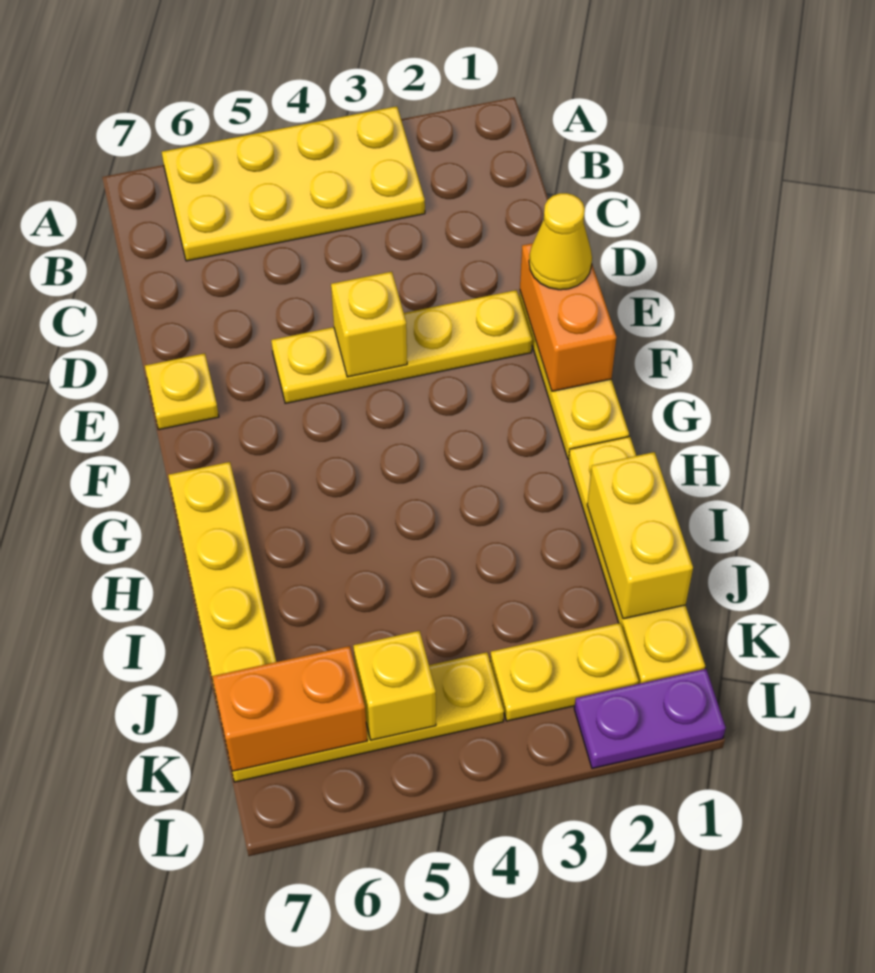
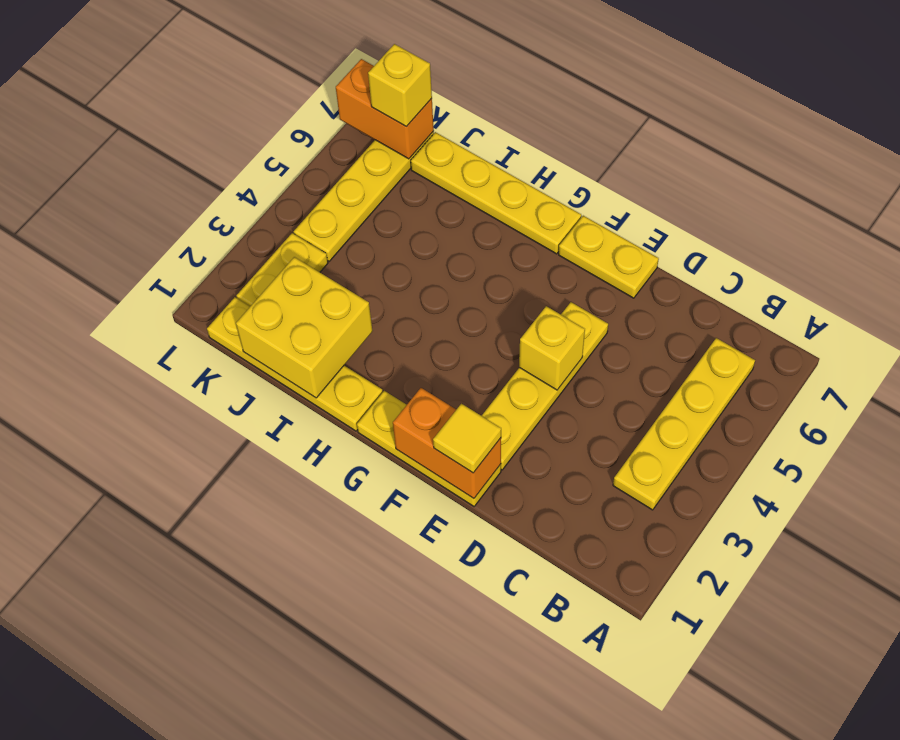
yellow plate A3:B6 level 1 -> yellow plate B3:B6 level 1
yellow cone E1 level 3 -> yellow tile E1 level 3
yellow plate E7 level 1 -> yellow plate E7:F7 level 1
yellow brick I1:J1 level 2 -> yellow brick I1:J2 level 2
yellow brick K5 level 2 -> yellow brick K7 level 3
orange brick K6:K7 level 2 -> orange brick K7:L7 level 2
purple plate L1:L2 level 1 -> none

